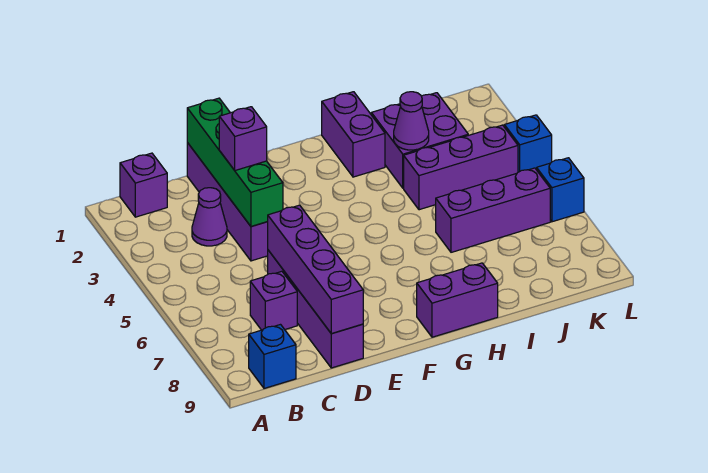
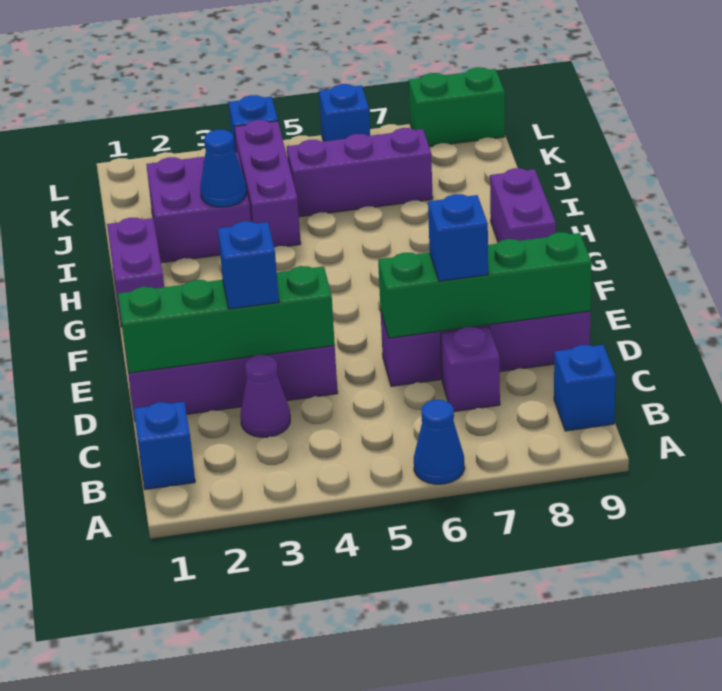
none -> blue cone A6 level 1
purple brick B1 level 1 -> blue brick B1 level 1
purple brick D3 level 3 -> blue brick D3 level 3
purple brick D6:D9 level 2 -> green brick D6:D9 level 2
none -> blue brick D7 level 3
purple brick H1:H2 level 1 -> purple brick G1:H1 level 1
purple cone I3 level 2 -> blue cone I3 level 2
purple brick I6:K6 level 1 -> purple brick J5:J7 level 1
none -> green brick L8:L9 level 1

